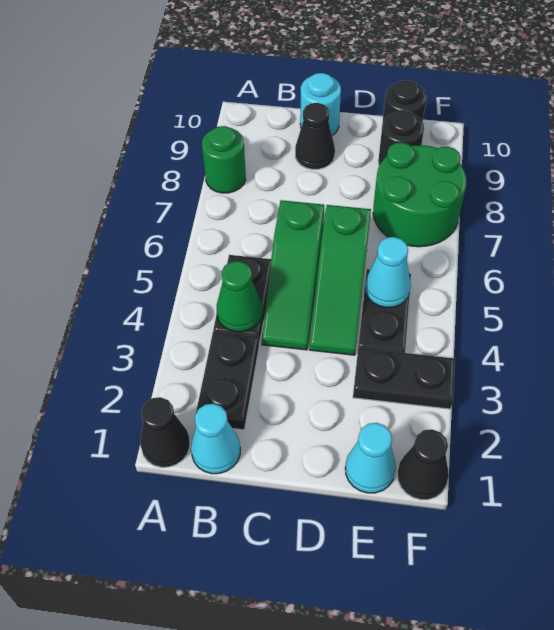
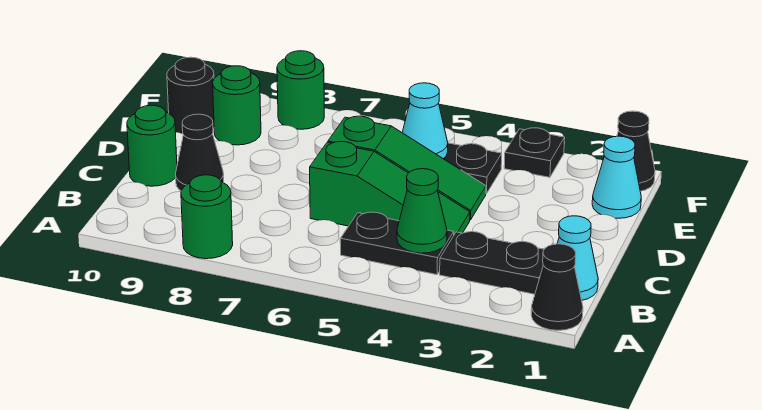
cyan round brick C10 level 1 -> green round brick C10 level 1
black plate E3:F3 level 1 -> black plate F3 level 1
green round brick E7:F8 level 1 -> green round brick F8 level 1
black round brick E9 level 1 -> green round brick E9 level 1

